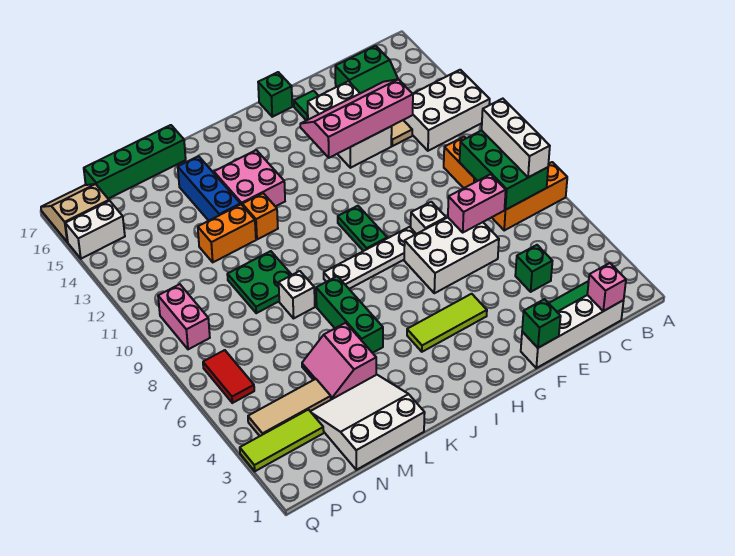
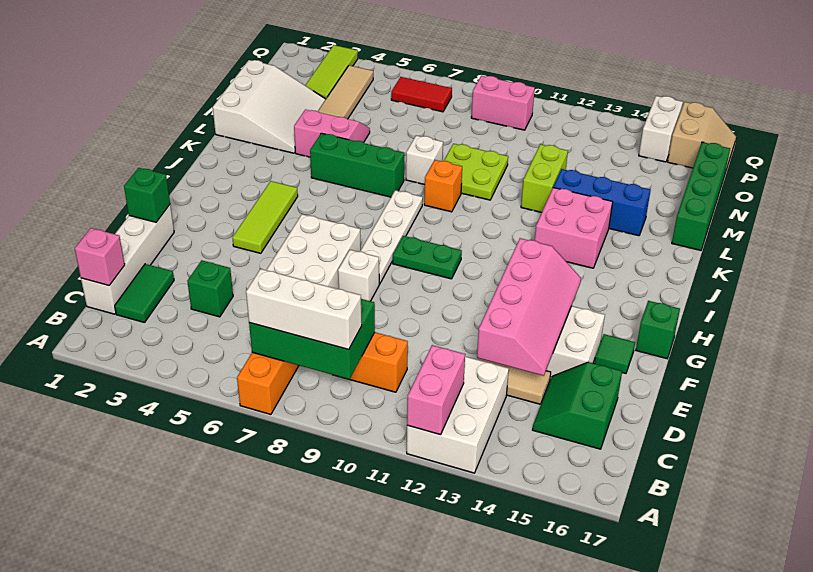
pink brick D7:E7 level 2 -> pink brick A12:B12 level 2
orange brick K12 level 1 -> orange brick K9 level 1
green plate L9:M10 level 1 -> lime plate L9:M10 level 1
orange brick L12:M12 level 1 -> lime brick L12:M12 level 1

